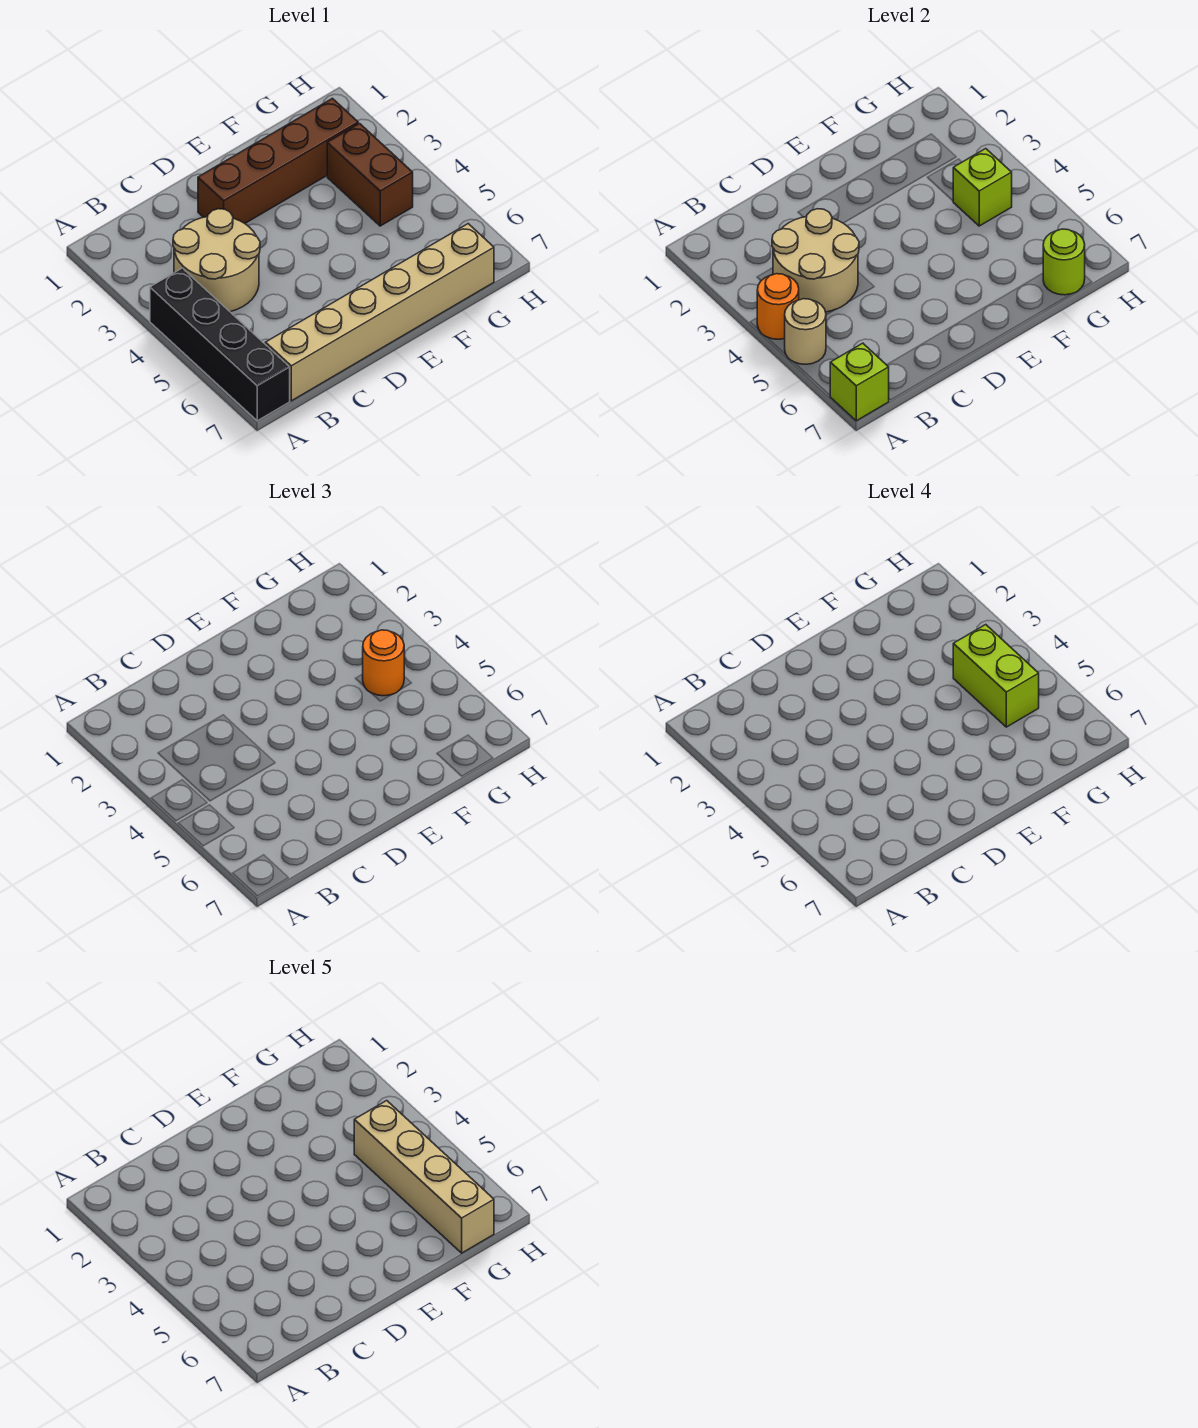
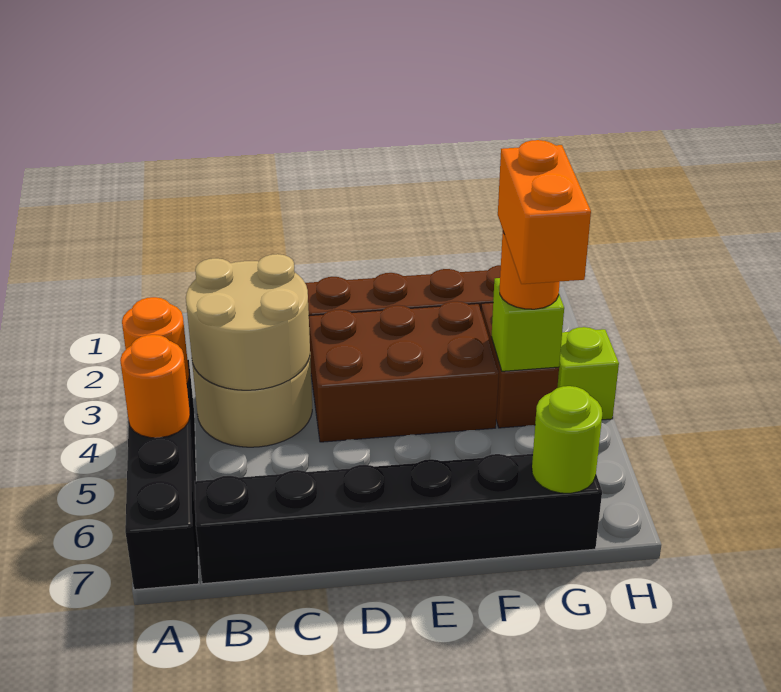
tan round brick A5 level 2 -> orange round brick A5 level 2
lime brick A7 level 2 -> lime brick H4 level 1
tan brick B7:G7 level 1 -> black brick B7:G7 level 1
none -> brown brick D3:F4 level 1
lime brick G4:G5 level 4 -> orange brick G4:G5 level 4
tan brick G4:G7 level 5 -> none

